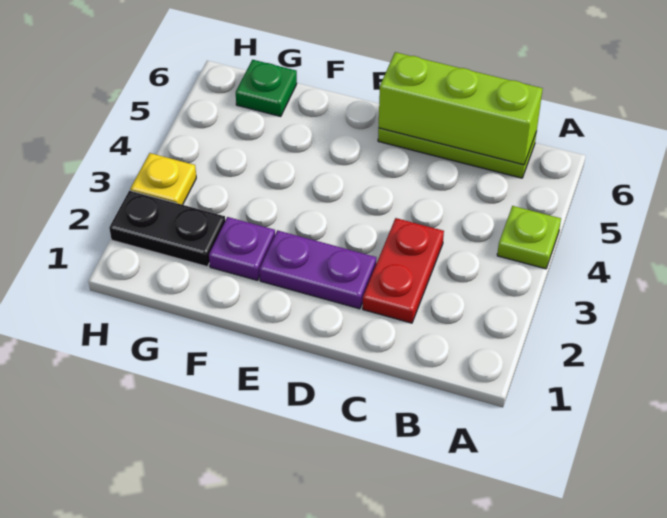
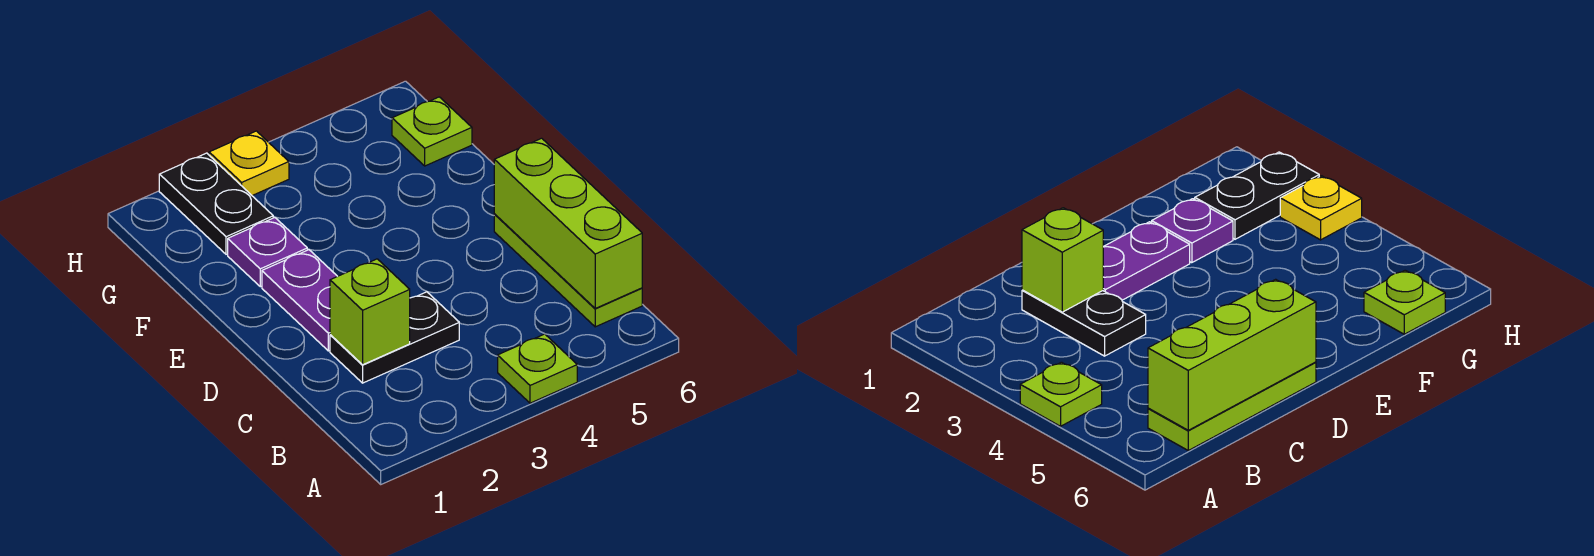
red plate C2:C3 level 1 -> black plate C2:C3 level 1
none -> lime brick C2 level 2
green plate G6 level 1 -> lime plate G6 level 1

